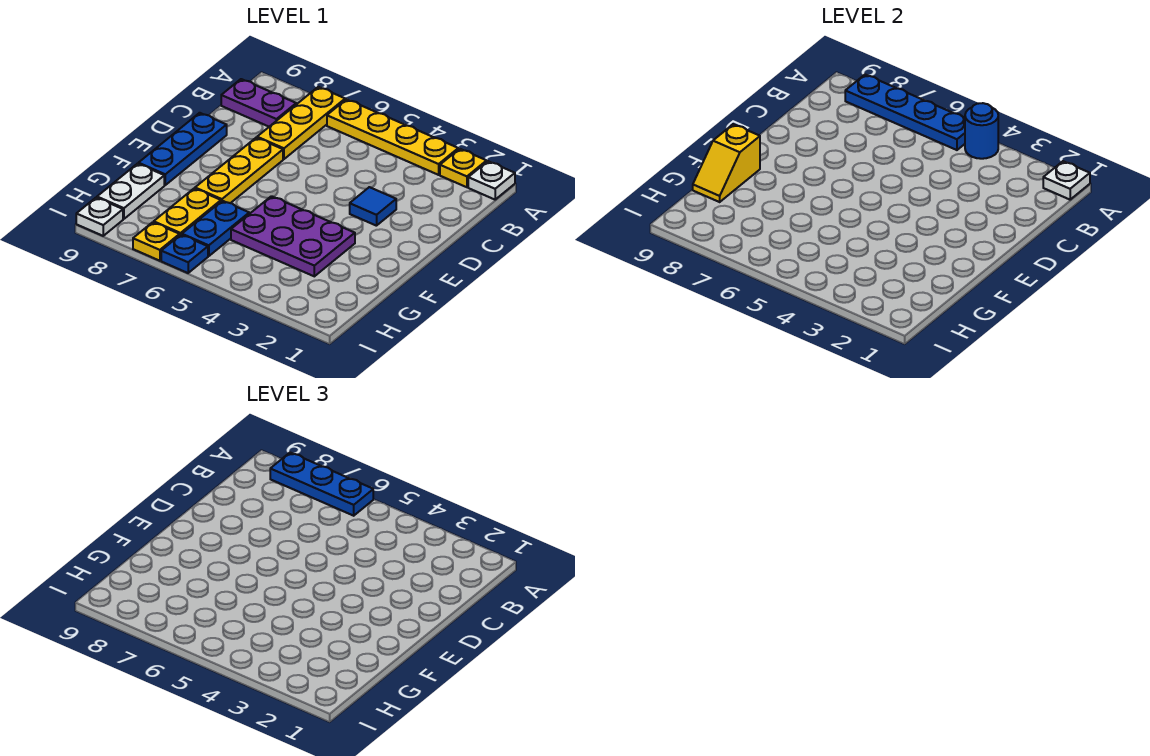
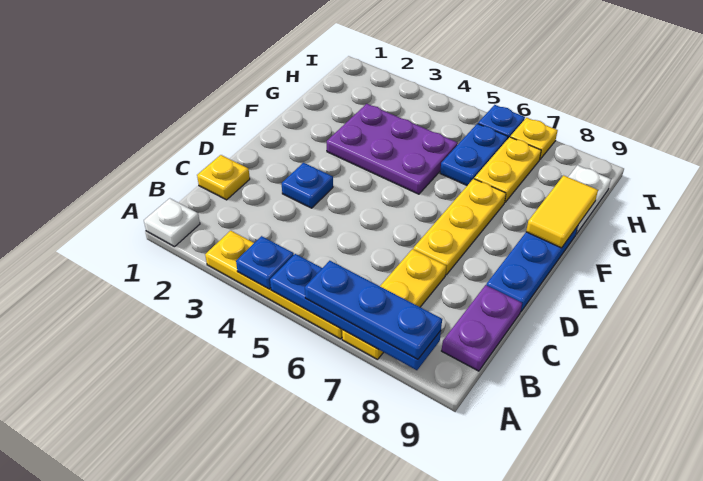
white plate A1 level 2 -> none
yellow plate A2 level 1 -> yellow plate C1 level 1
blue round brick A4 level 2 -> blue plate A4 level 2
purple plate B8:B9 level 1 -> purple plate B9:C9 level 1
blue tile D3 level 1 -> blue plate D3 level 1
yellow slope F9:G9 level 2 top F -> yellow tile F9:G9 level 2
white plate I9 level 1 -> none

